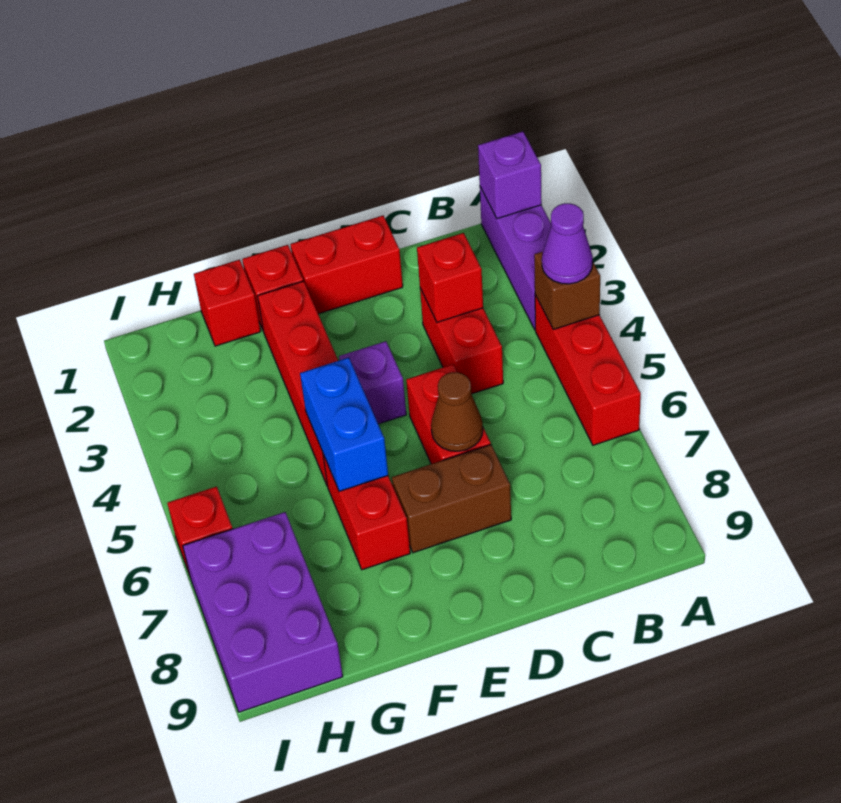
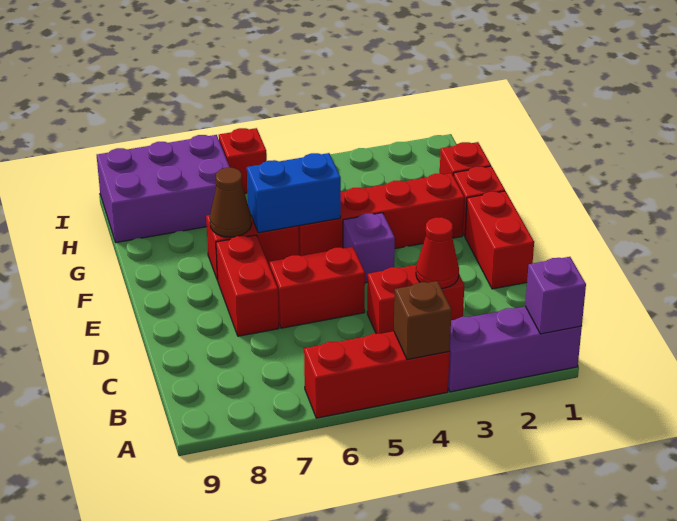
purple cone A4 level 3 -> none
red brick C3 level 2 -> red cone C3 level 2
brown cone D6 level 2 -> brown cone F7 level 2
brown brick D7:E7 level 1 -> red brick D7:E7 level 1

